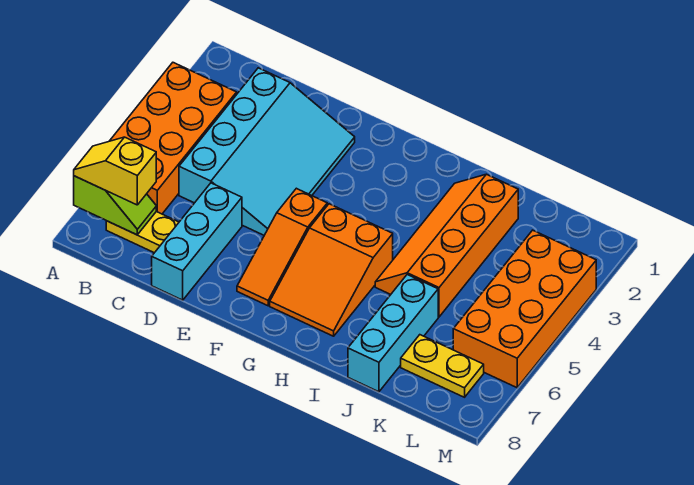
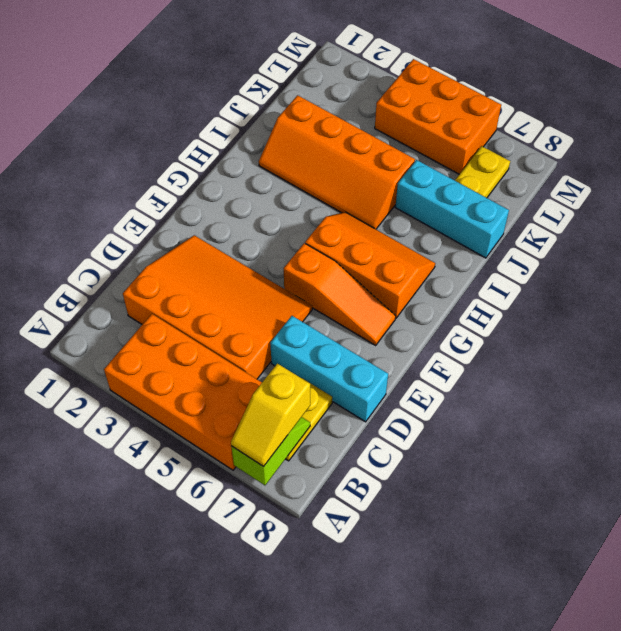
cyan slope C2:E5 level 1 top C -> orange slope C2:E5 level 1 top C
orange slope G5:H7 level 1 top 5 -> orange slope G5:H7 level 1 top G
orange brick L3:M6 level 1 -> orange brick L4:M6 level 1

